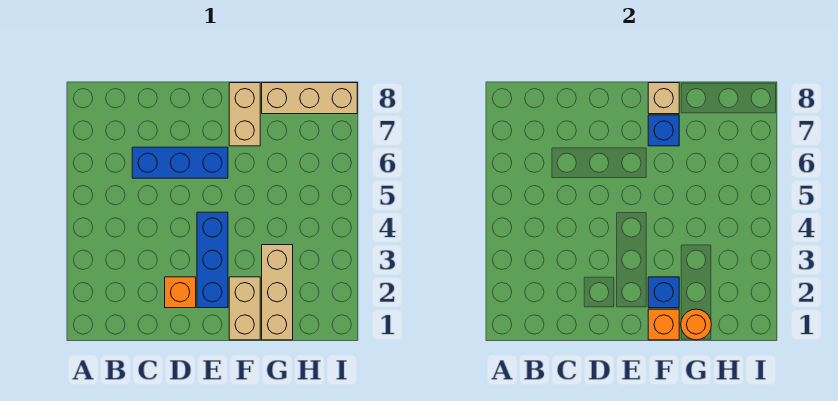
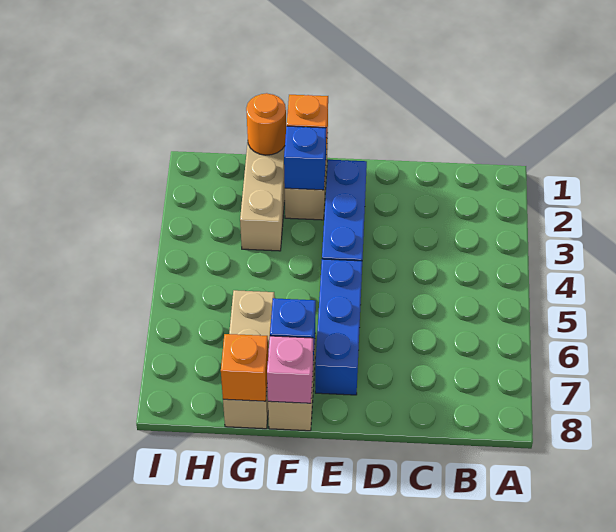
blue brick C6:E6 level 1 -> blue brick E5:E7 level 1
orange brick D2 level 1 -> orange brick G8 level 2
tan brick F8 level 2 -> pink brick F8 level 2
tan brick G8:I8 level 1 -> tan brick G6:G8 level 1

